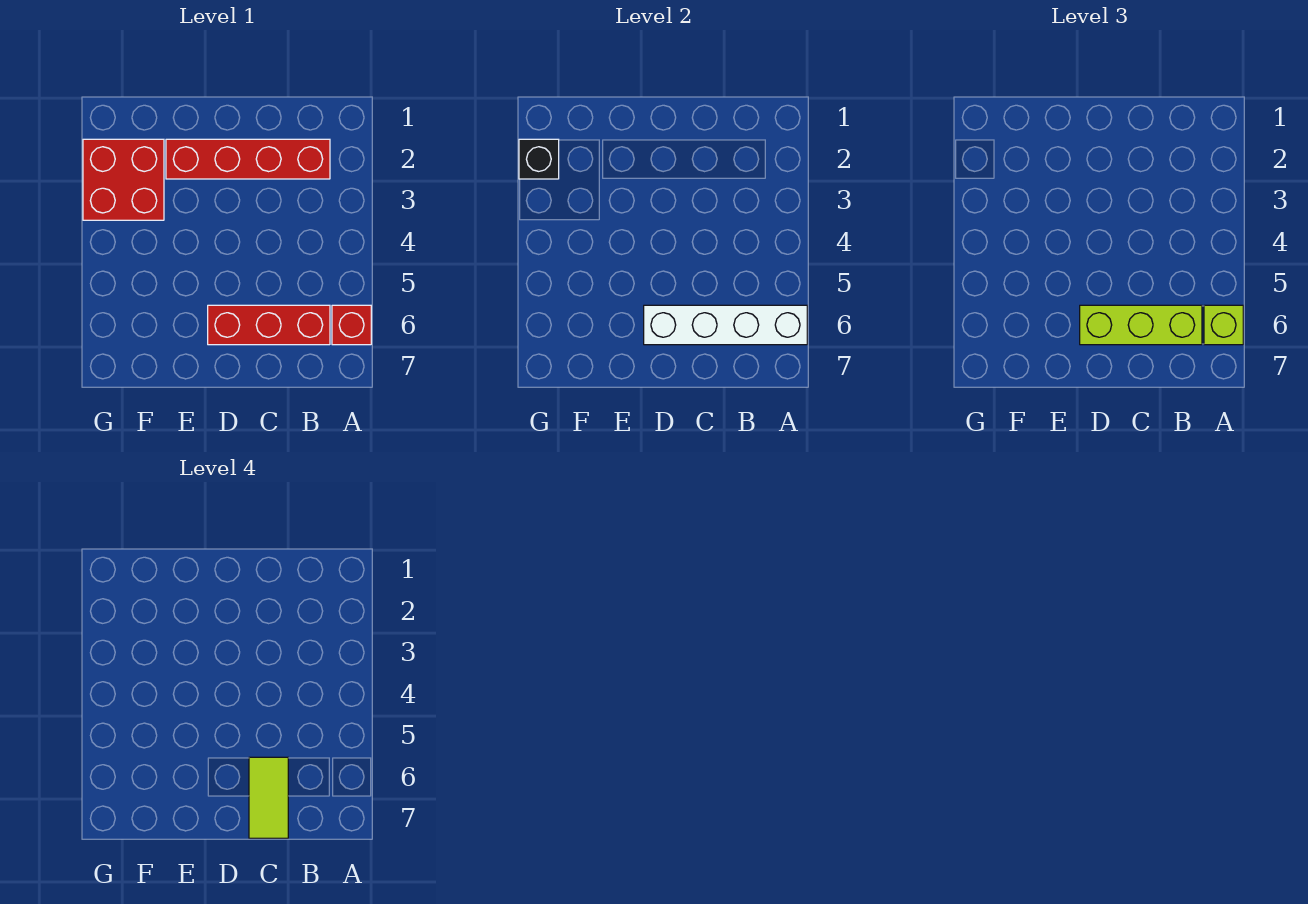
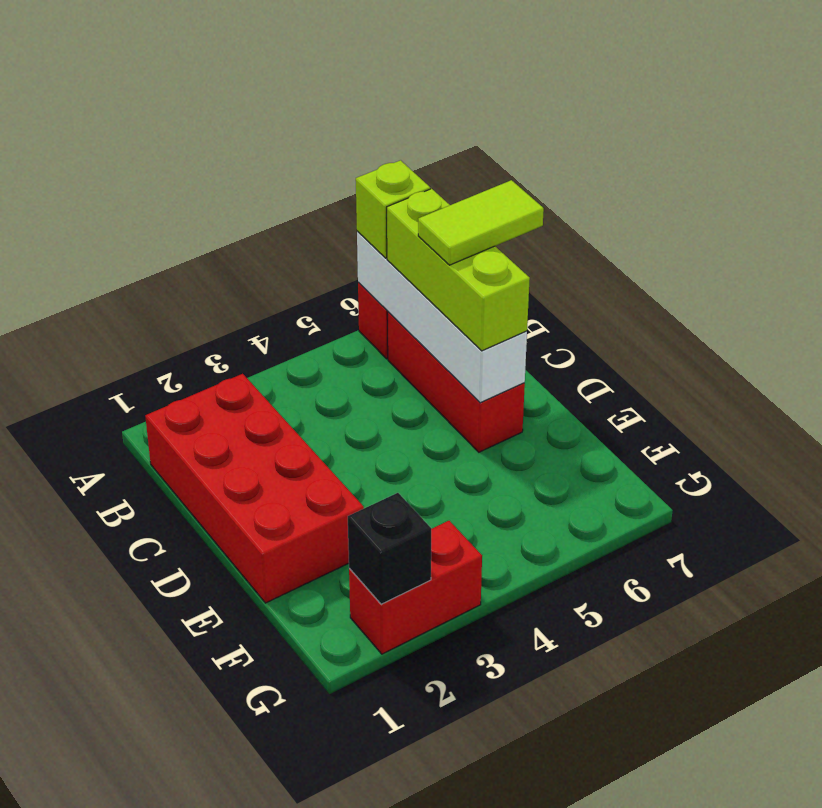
red brick B2:E2 level 1 -> red brick B1:E2 level 1
red brick F2:G3 level 1 -> red brick G2:G3 level 1

